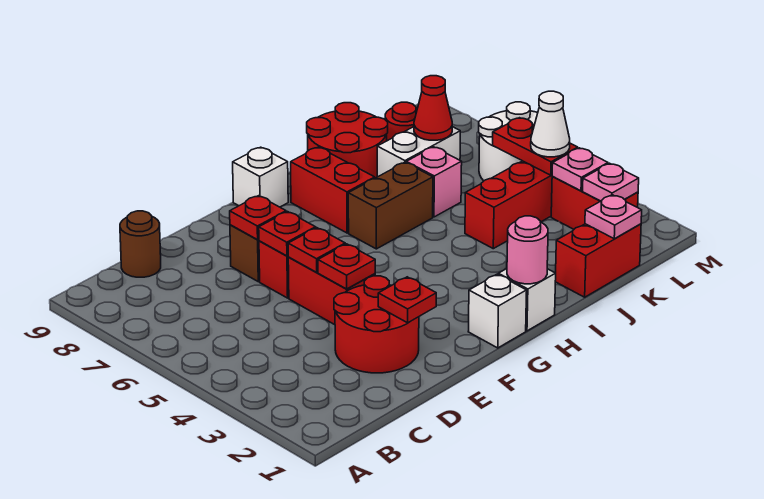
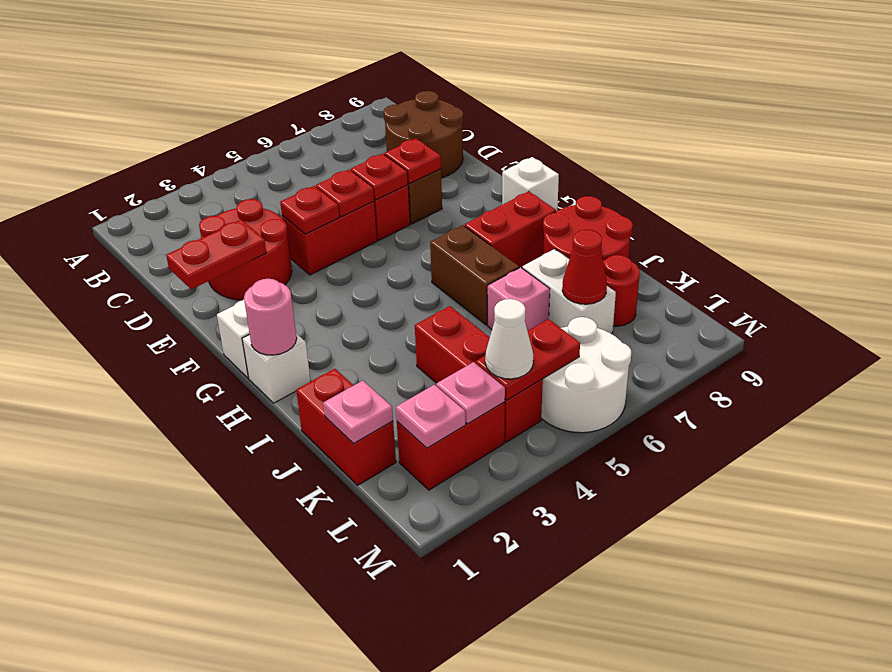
brown round brick C9 level 1 -> brown round brick C8:D9 level 1
red plate E2 level 2 -> red plate E1:E2 level 2

